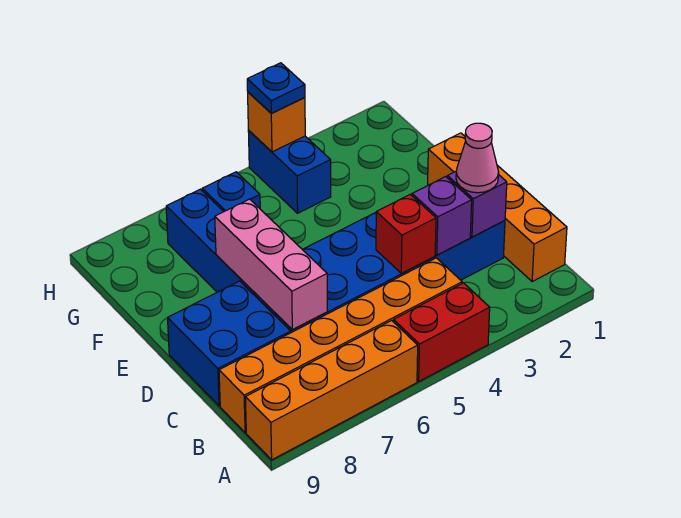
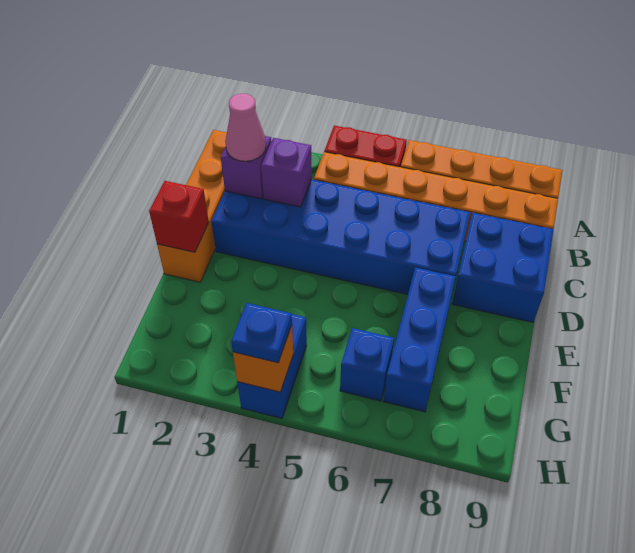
red brick C4 level 2 -> red brick E1 level 2
pink brick C7:E7 level 2 -> none

